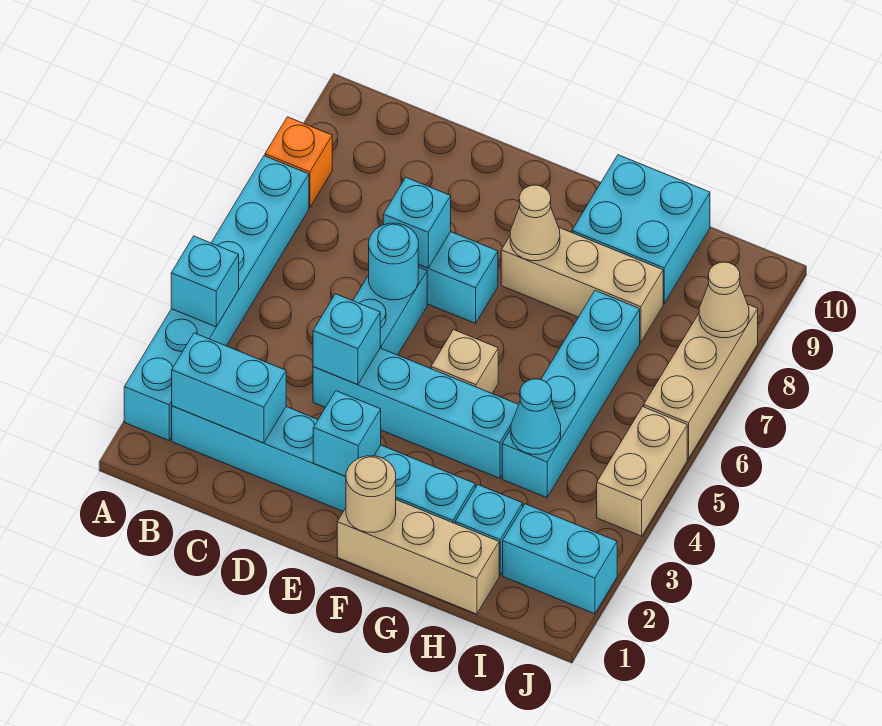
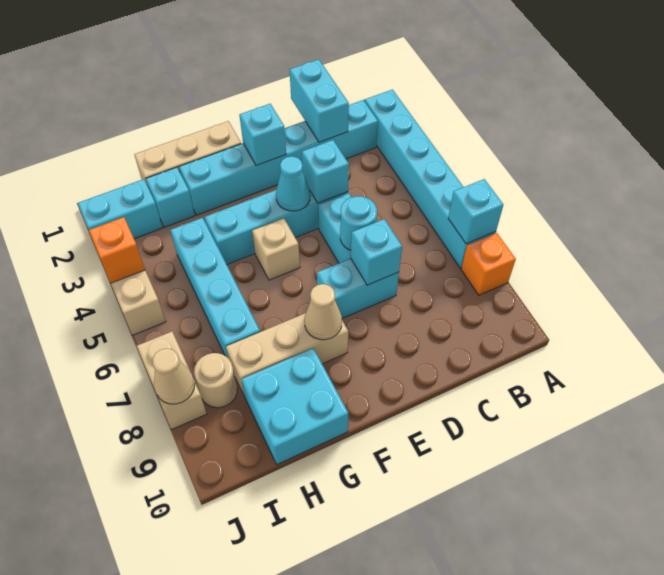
cyan brick A4 level 2 -> cyan brick A7 level 2
cyan brick B2:C2 level 2 -> cyan brick C1:C2 level 2
tan round brick F1 level 2 -> tan round brick I8 level 1
cyan cone H4 level 2 -> cyan cone E4 level 2
none -> orange brick J4 level 2
tan brick J6:J8 level 1 -> tan brick J7:J8 level 1

